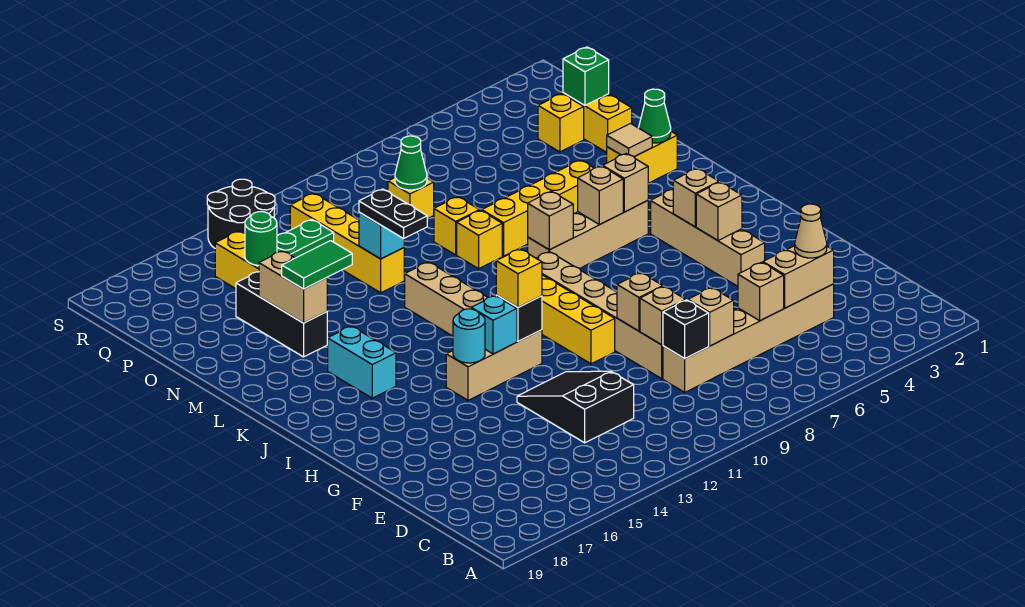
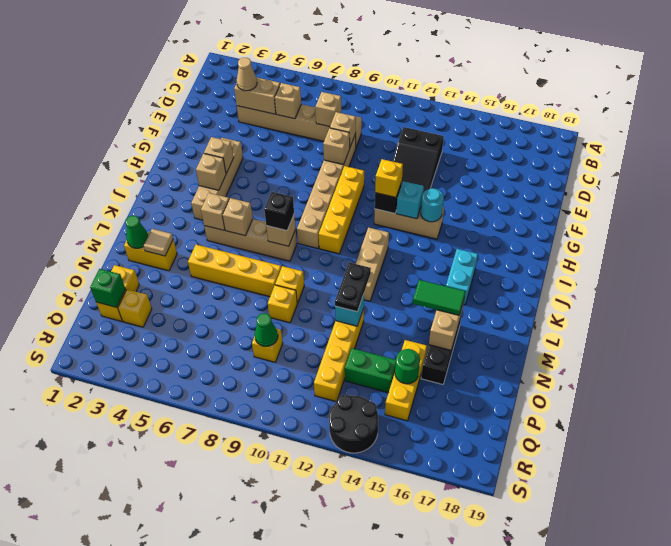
black brick D9 level 2 -> black brick K8 level 3

